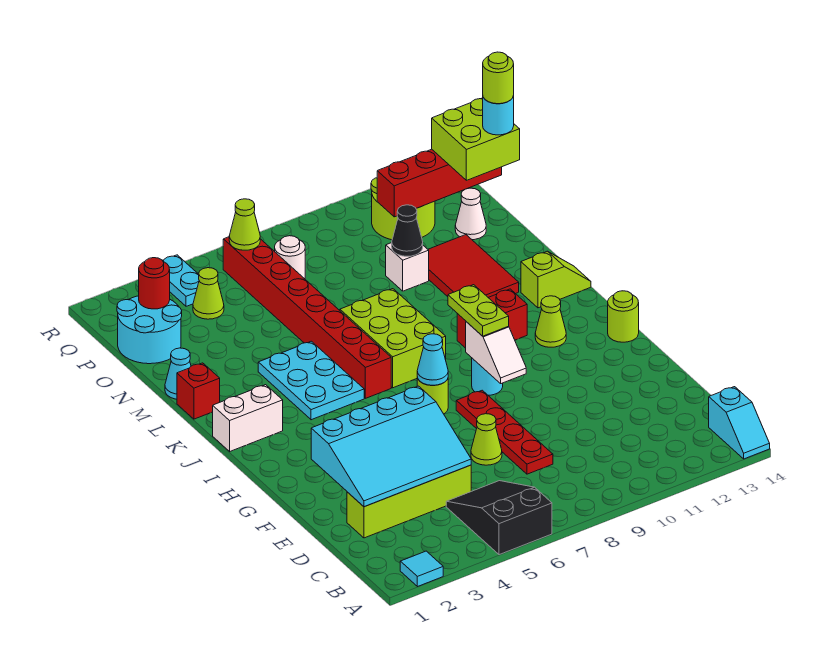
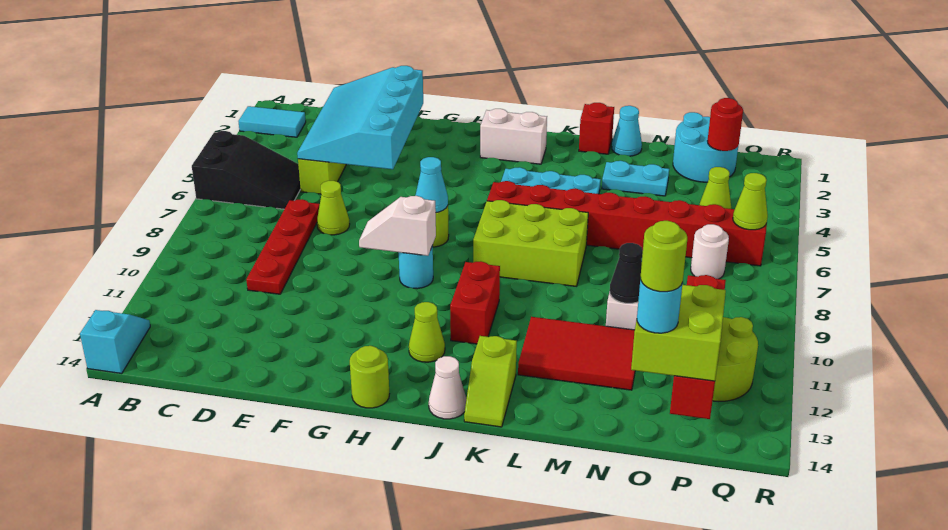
cyan tile A2 level 1 -> cyan tile A2:B2 level 1
cyan slope A14:B14 level 1 top B -> cyan slope A13:A14 level 1 top 14
red plate D8:G8 level 1 -> red plate D7:D10 level 1
lime plate H9:I9 level 3 -> none
white brick J1:J2 level 1 -> white brick I2:J2 level 1
white cone O13 level 1 -> white cone J14 level 1
cyan plate Q4:R4 level 1 -> cyan plate M3:N3 level 1

